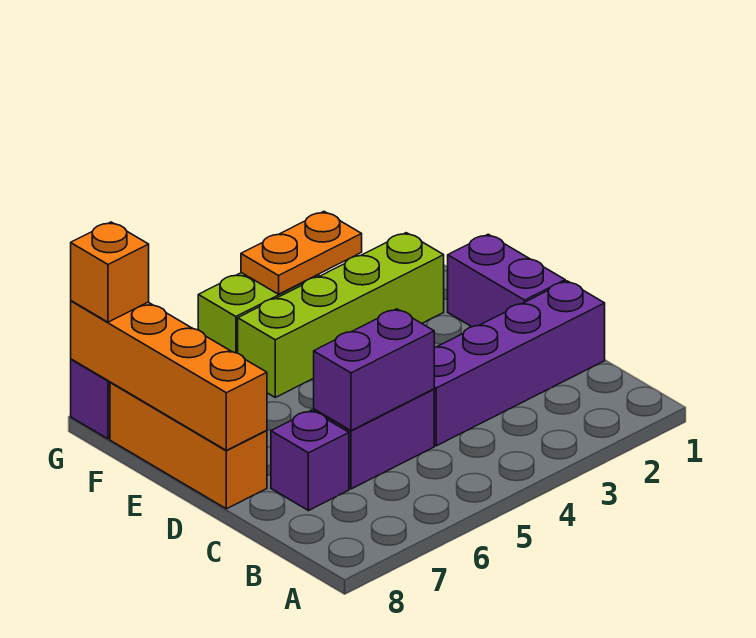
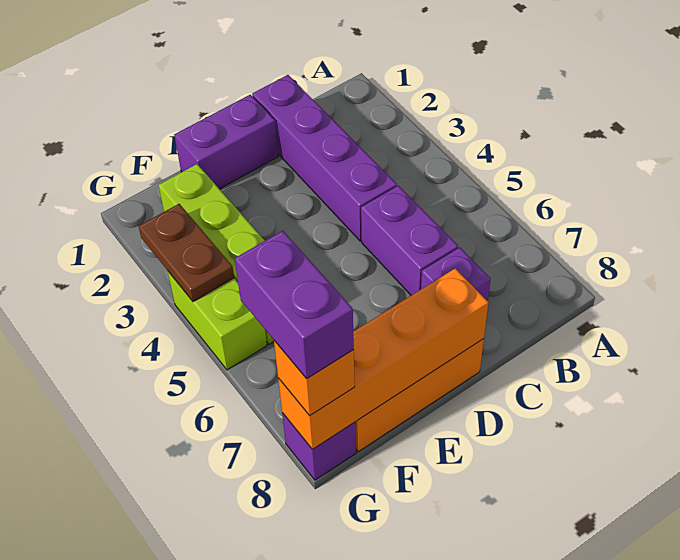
purple brick C5:C6 level 2 -> purple brick G7:G8 level 4
orange plate G3:G4 level 2 -> brown plate G3:G4 level 2

